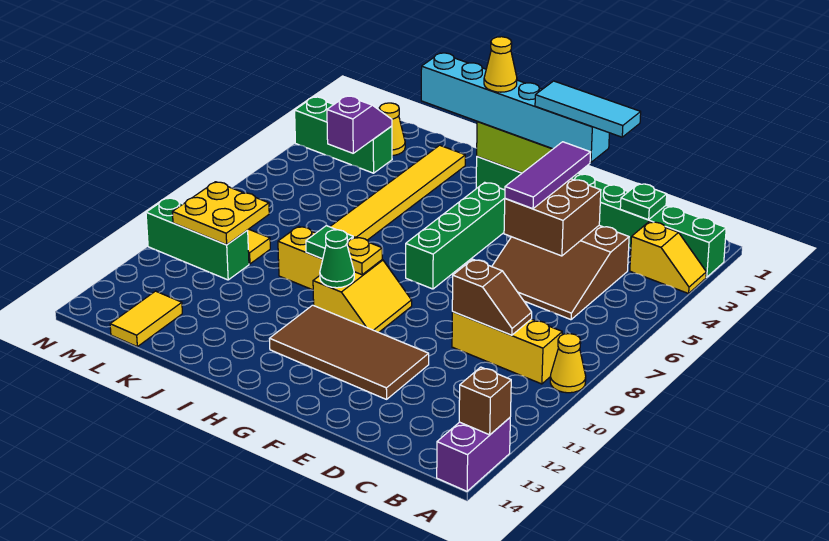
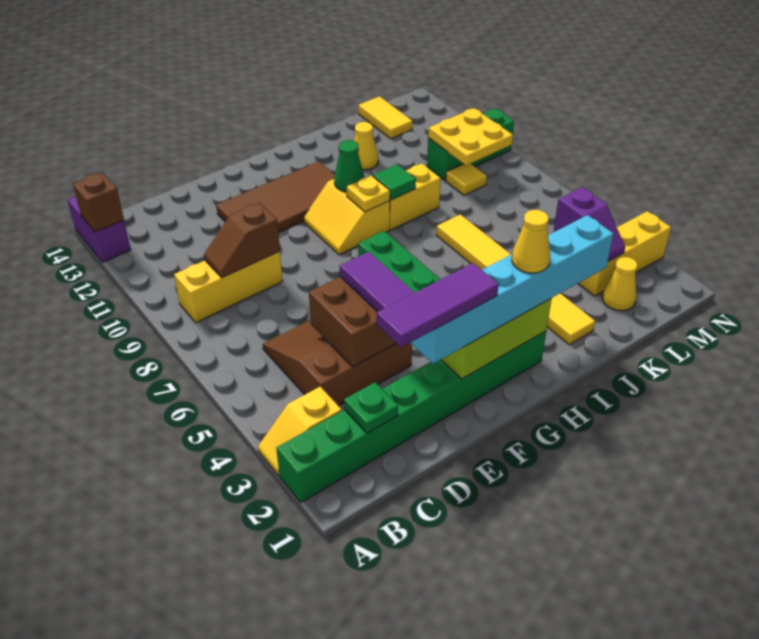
yellow cone A9 level 1 -> yellow cone J12 level 1
cyan tile D2:F2 level 4 -> purple tile D2:F2 level 4
green brick L3:N3 level 1 -> yellow brick L3:N3 level 1

